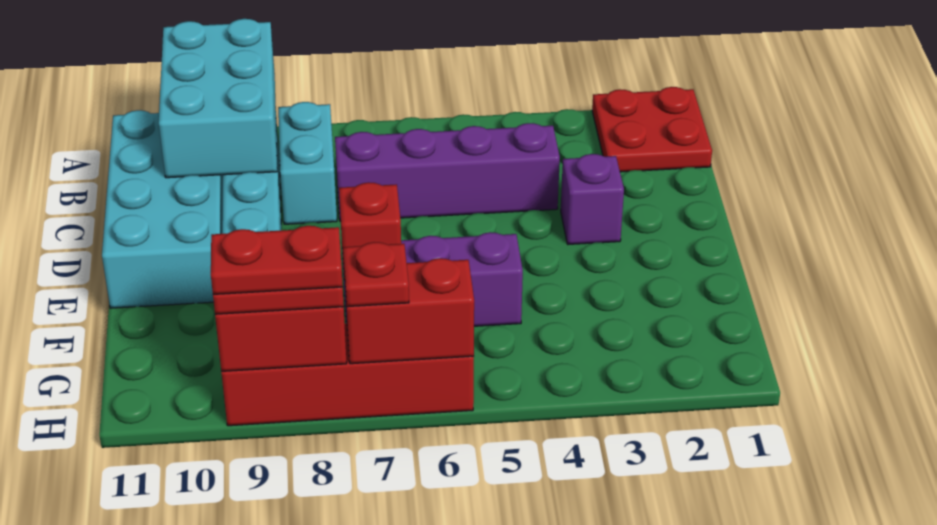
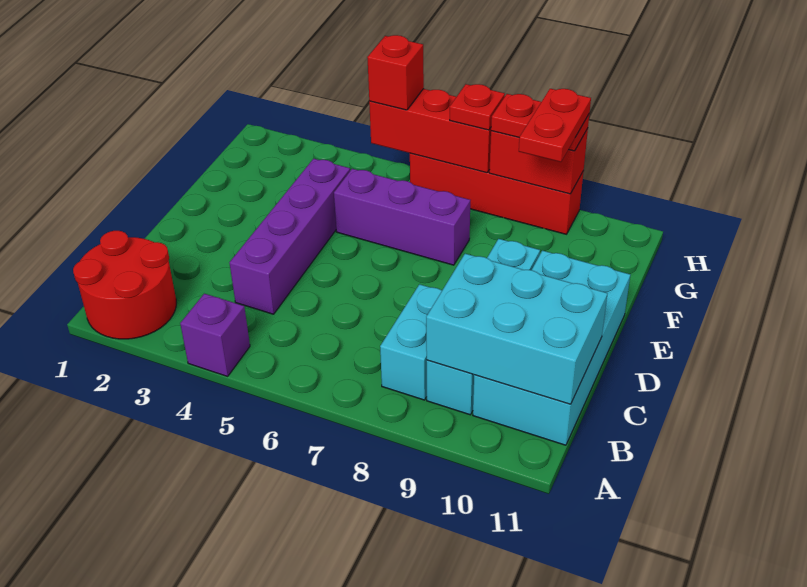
red plate A1:B2 level 1 -> red round brick A1:B2 level 1
cyan brick A9:C10 level 2 -> cyan brick B9:C11 level 2
purple brick C4:C7 level 1 -> purple brick C4:F4 level 1
purple brick D3 level 1 -> purple brick A4 level 1
red brick F7 level 2 -> red brick H5 level 3
red brick H6:H7 level 2 -> red brick H5:H7 level 2
red plate H8:H9 level 4 -> red plate G9:H9 level 4

